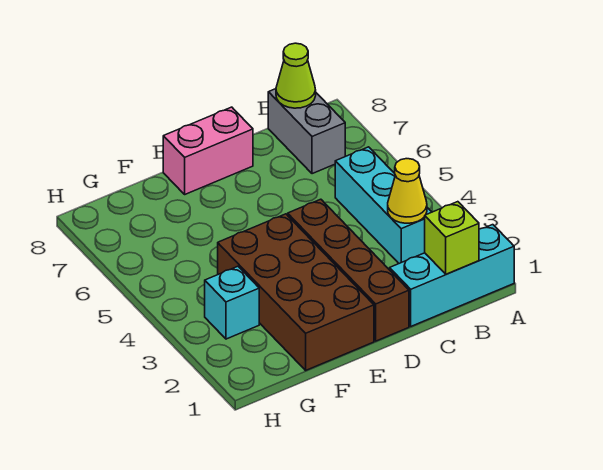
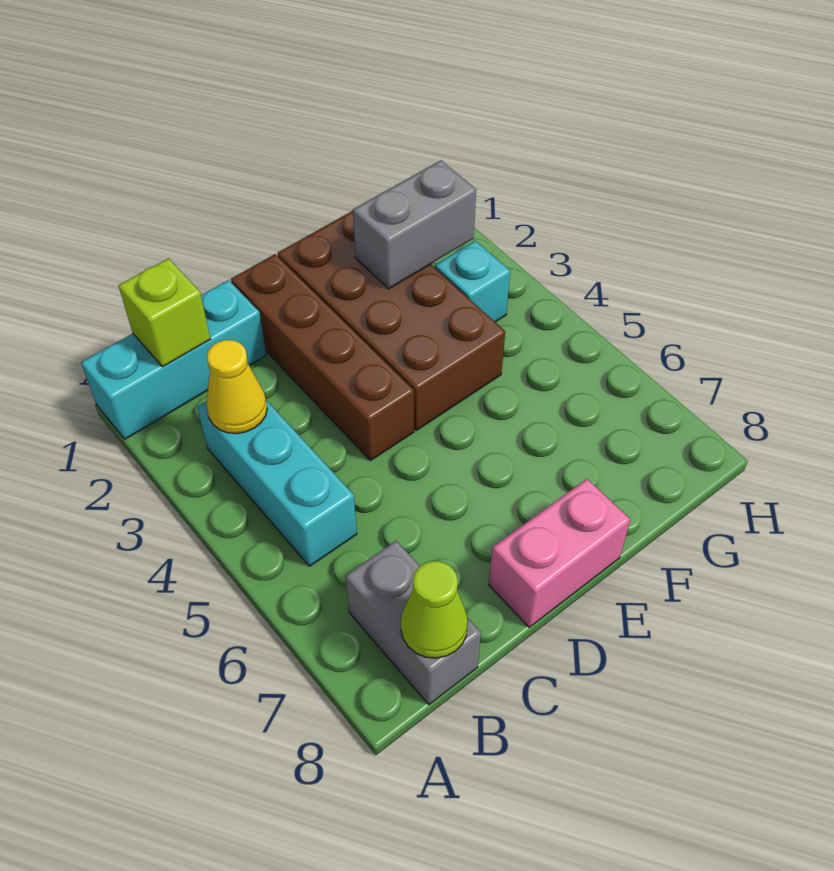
none -> grey brick F2:G2 level 2

